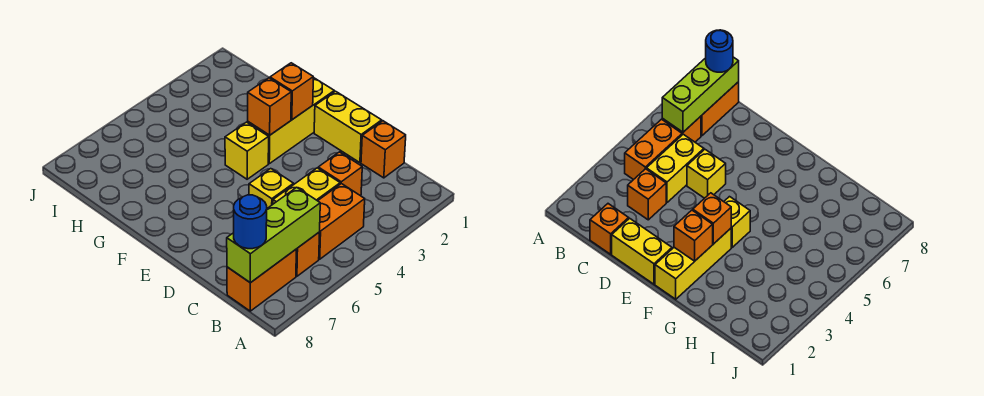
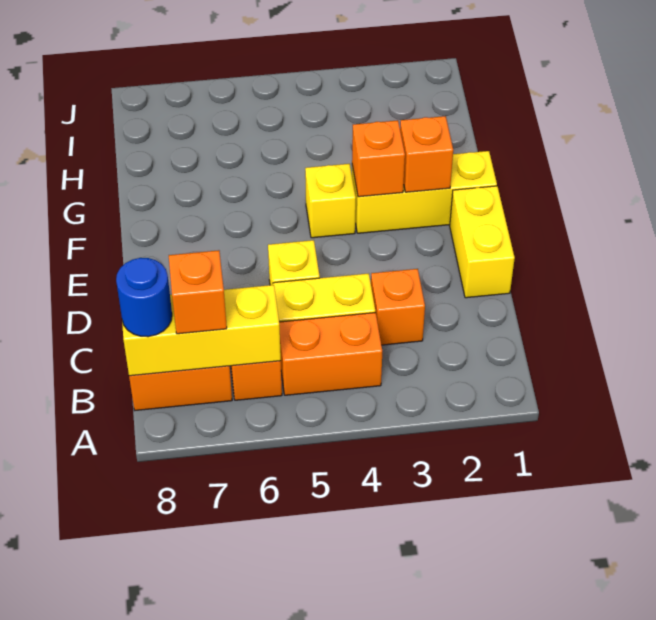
lime brick B6:B8 level 2 -> yellow brick B6:B8 level 2
orange brick C1 level 1 -> orange brick B7 level 3

